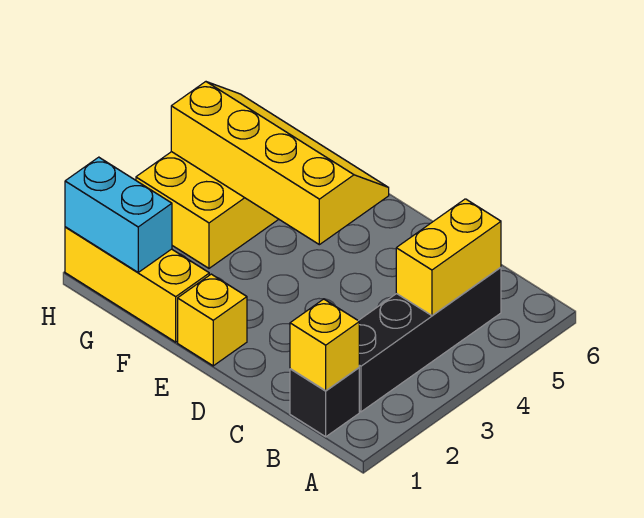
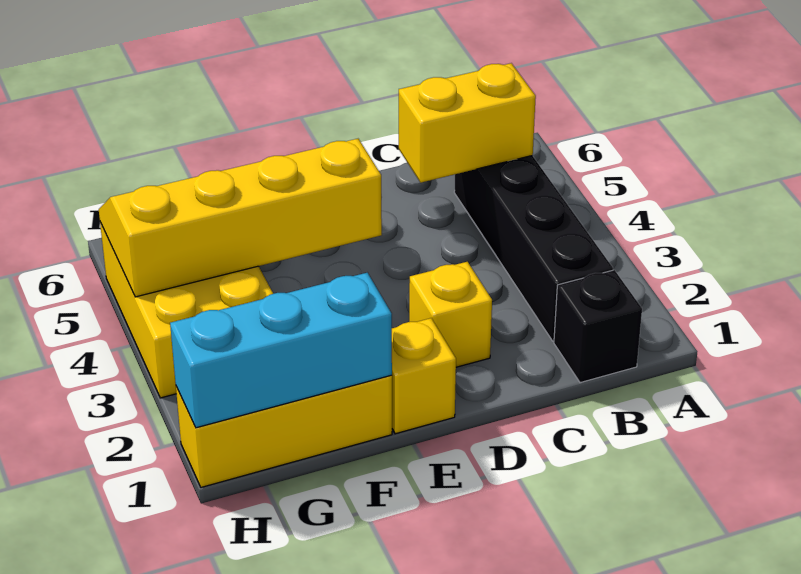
yellow brick B1 level 2 -> yellow brick D2 level 1
yellow brick B4:B5 level 2 -> yellow brick B5:C5 level 2
cyan brick G1:H1 level 2 -> cyan brick F1:H1 level 2

